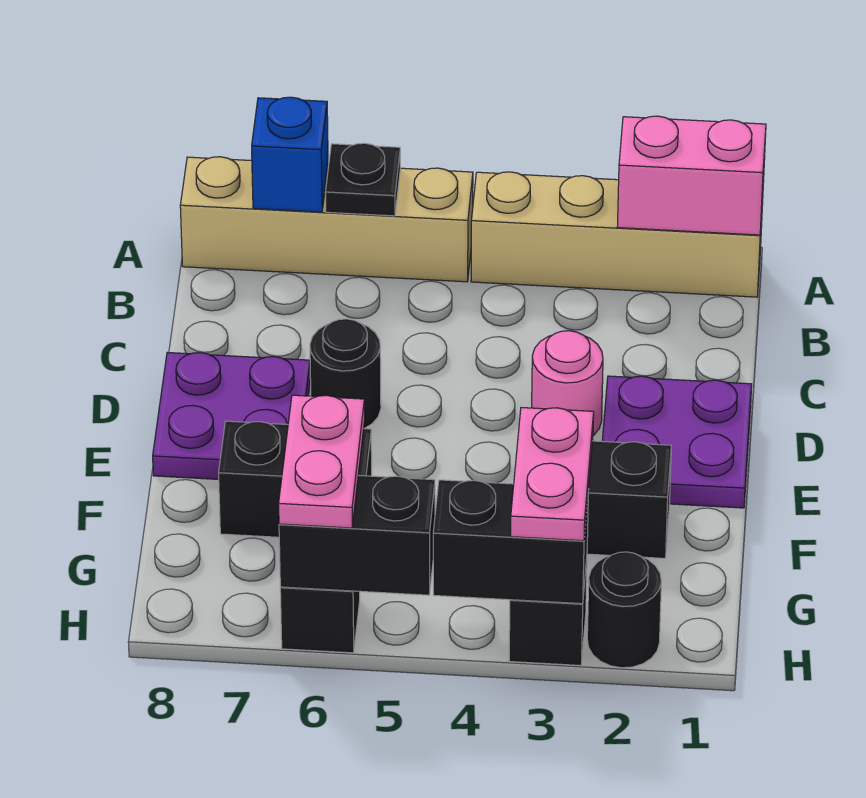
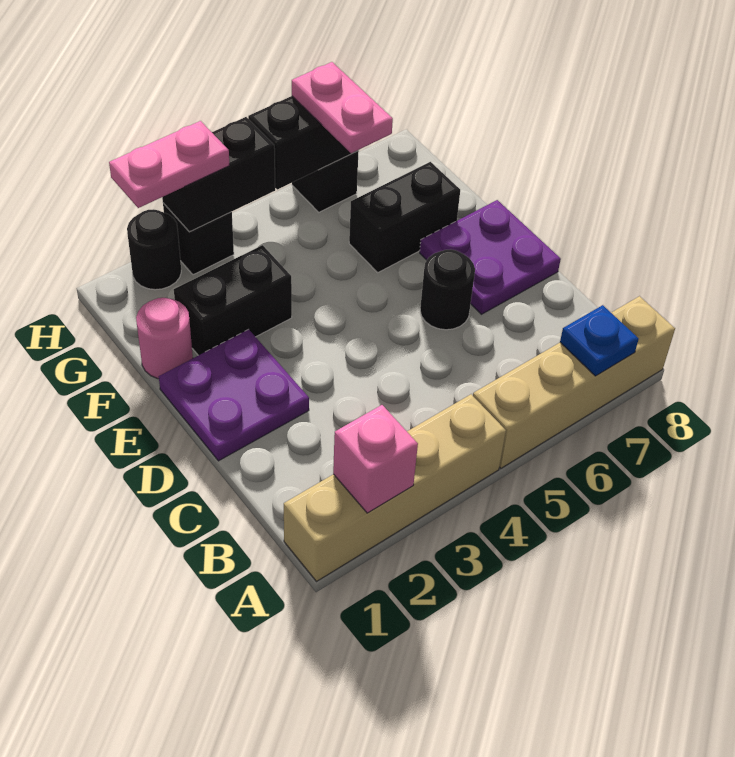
pink brick A1:A2 level 2 -> pink brick A2 level 2
black plate A6 level 2 -> none
blue brick A7 level 2 -> blue plate A7 level 2
pink round brick D3 level 1 -> pink round brick F1 level 1
pink plate G3:H3 level 3 -> pink plate H2:H3 level 3

